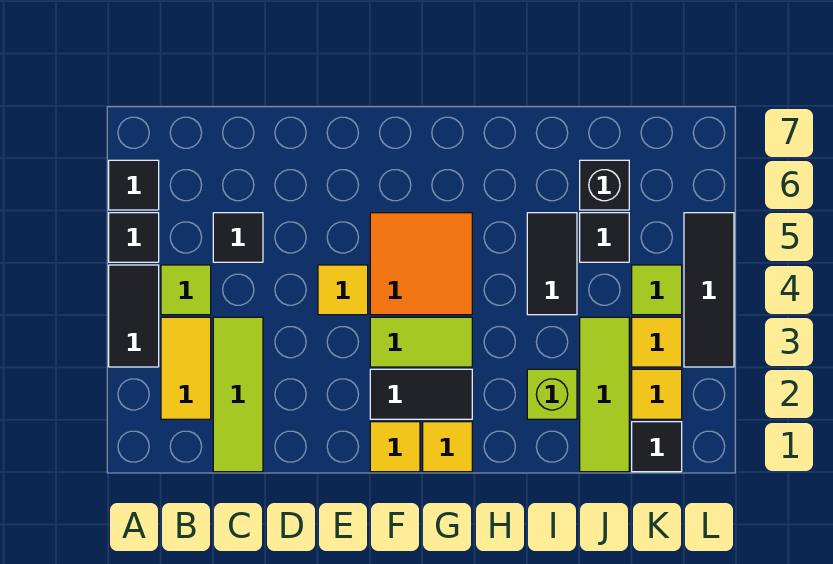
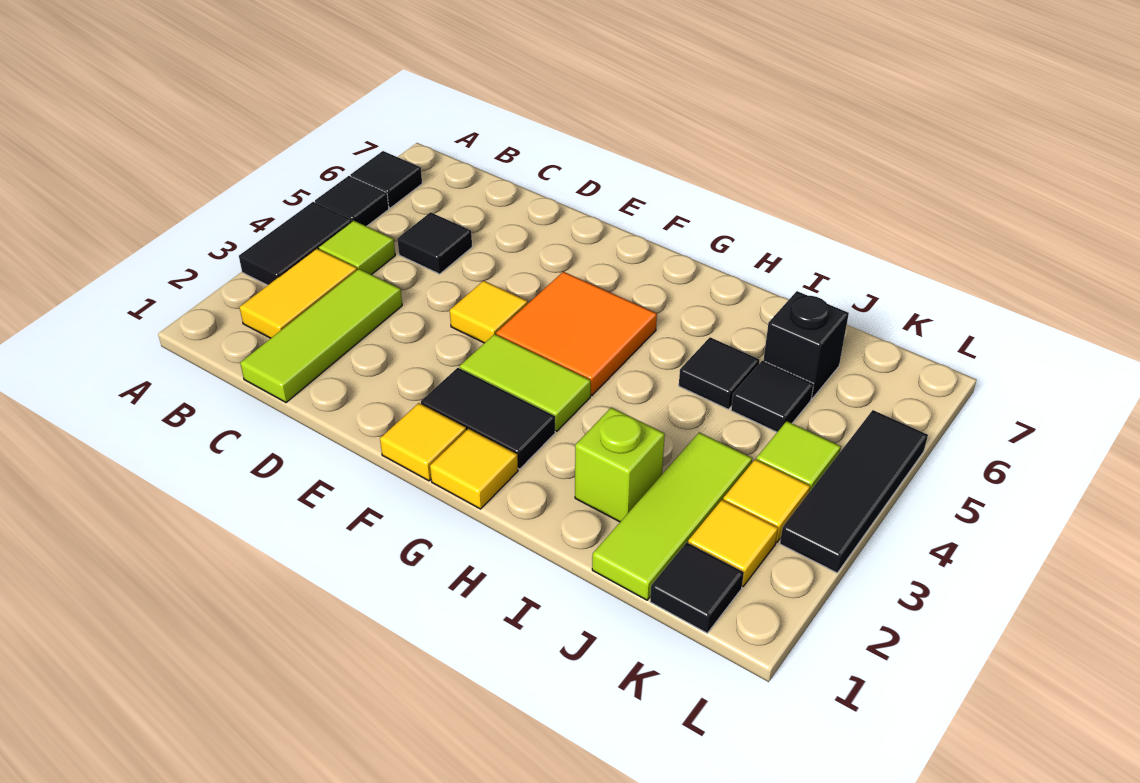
black tile I4:I5 level 1 -> black tile I5 level 1

